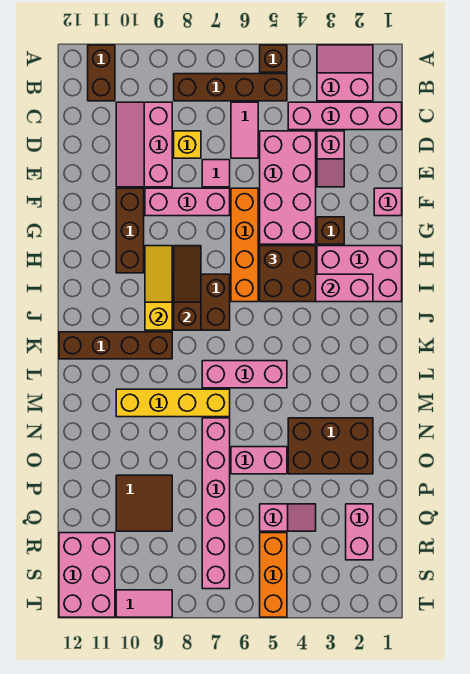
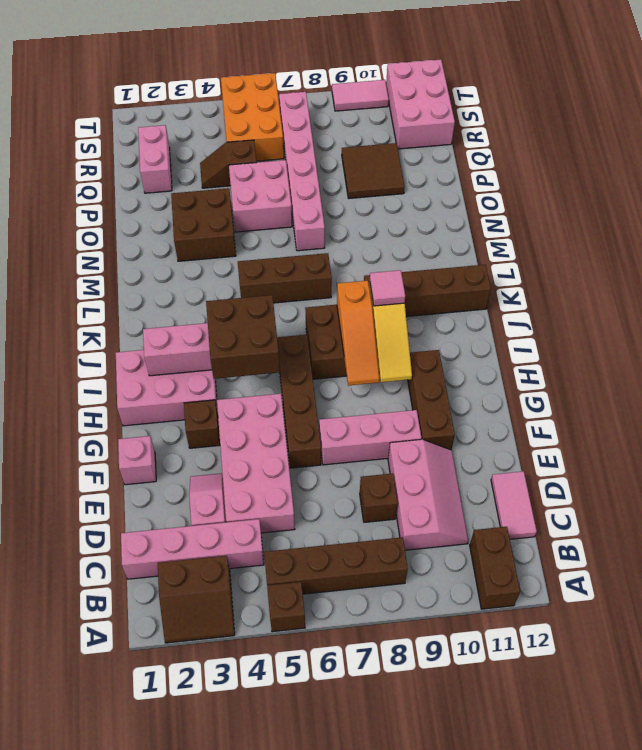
pink slope A2:B3 level 1 top B -> brown slope A2:B3 level 1 top B
pink tile C6:D6 level 1 -> pink tile C12:D12 level 1
yellow brick D8 level 1 -> brown brick D8 level 1
pink tile E7 level 1 -> pink tile J9 level 3
orange brick F6:I6 level 1 -> brown brick F6:I6 level 1
brown slope H8:J8 level 2 top J -> orange slope H8:J8 level 2 top J
pink brick L5:L7 level 1 -> brown brick L5:L7 level 1
yellow brick M7:M10 level 1 -> none
brown brick N2:O4 level 1 -> brown brick N3:O4 level 1
pink brick O5:O6 level 1 -> pink brick O5:P6 level 1
pink slope Q4:Q5 level 1 top 5 -> brown slope Q4:Q5 level 1 top 5
orange brick R5:T5 level 1 -> orange brick R5:T6 level 1

